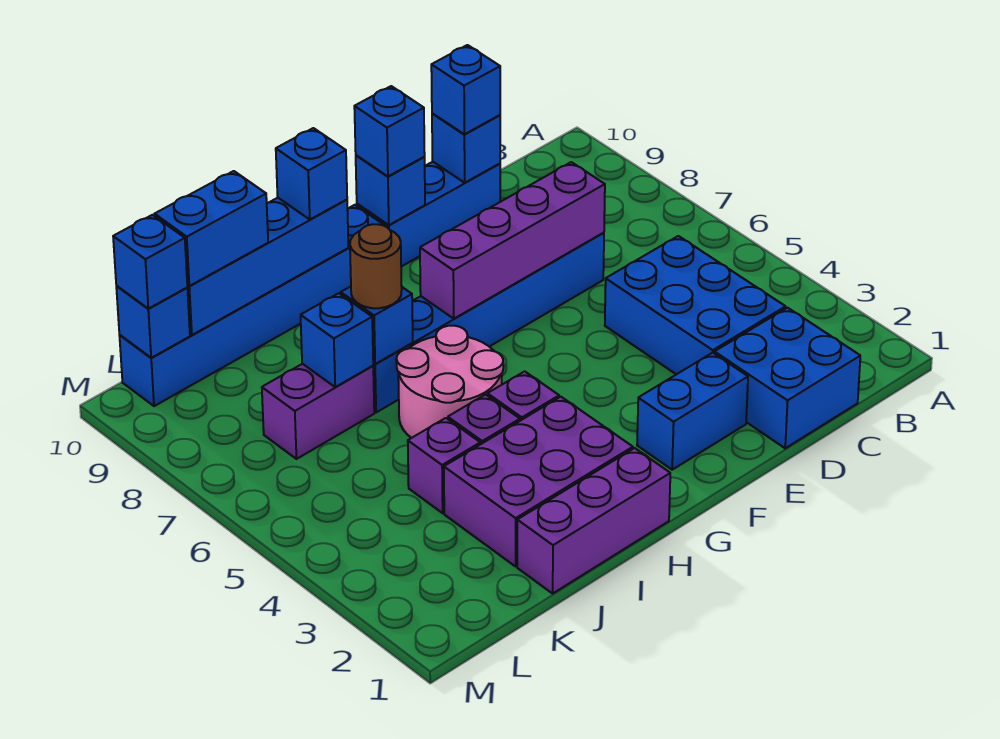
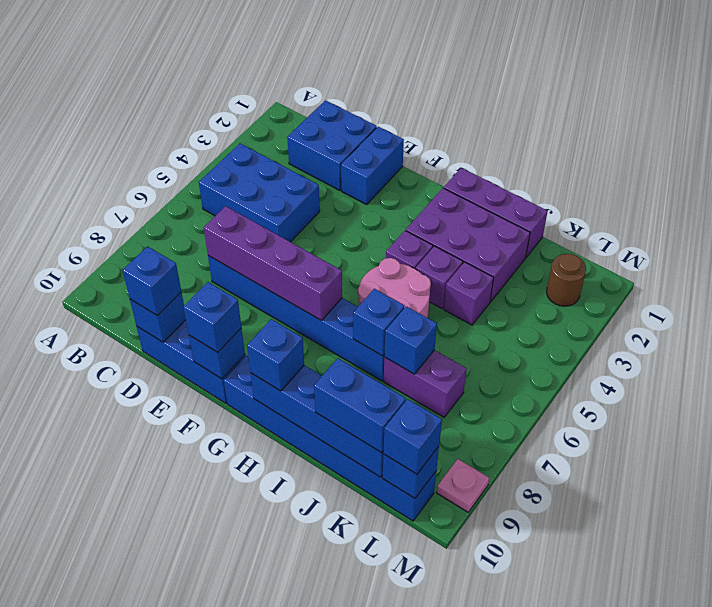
blue brick C3:D5 level 1 -> blue brick B4:D5 level 1
blue brick E2:F2 level 1 -> blue brick E1:E2 level 1
brown round brick I7 level 3 -> brown round brick L2 level 1
none -> pink plate M9 level 1

